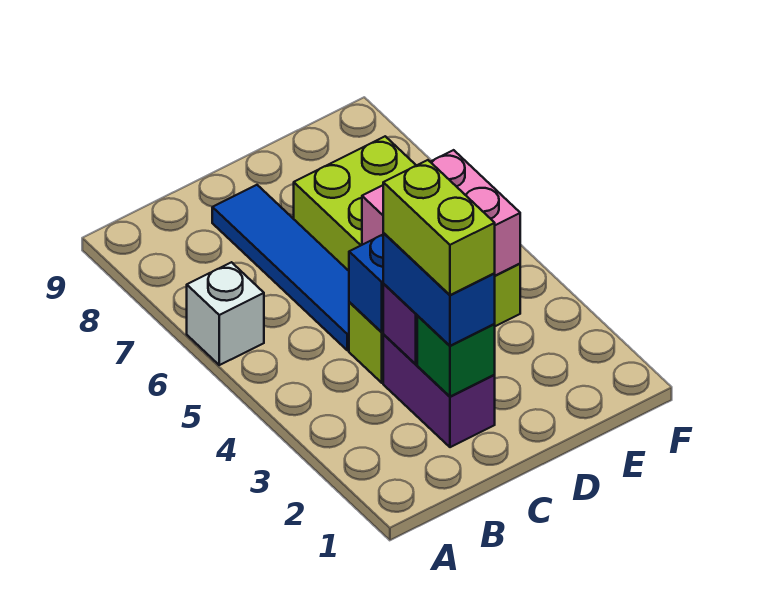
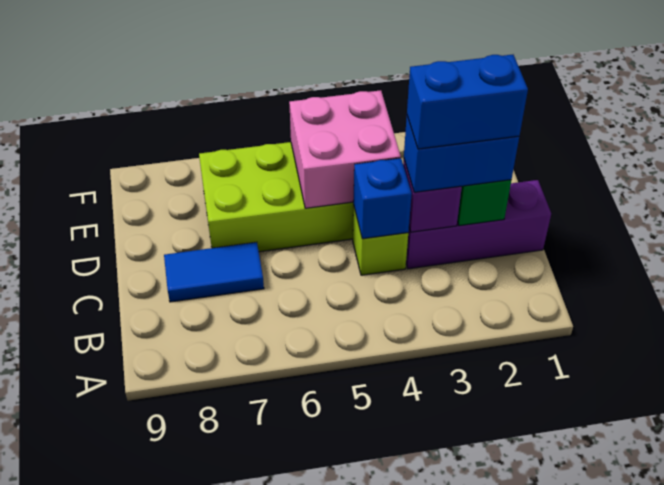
white brick A6 level 1 -> none
purple brick C2:C3 level 1 -> purple brick C1:C3 level 1
lime brick C2:C3 level 4 -> blue brick C2:C3 level 4
blue tile C5:C8 level 1 -> blue tile C7:C8 level 1

